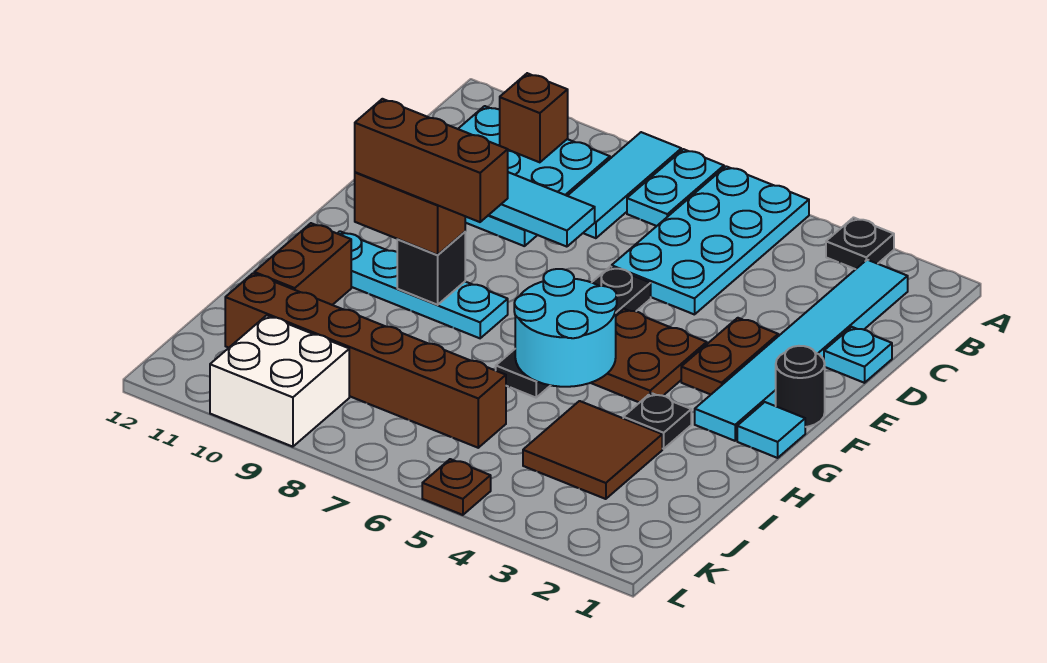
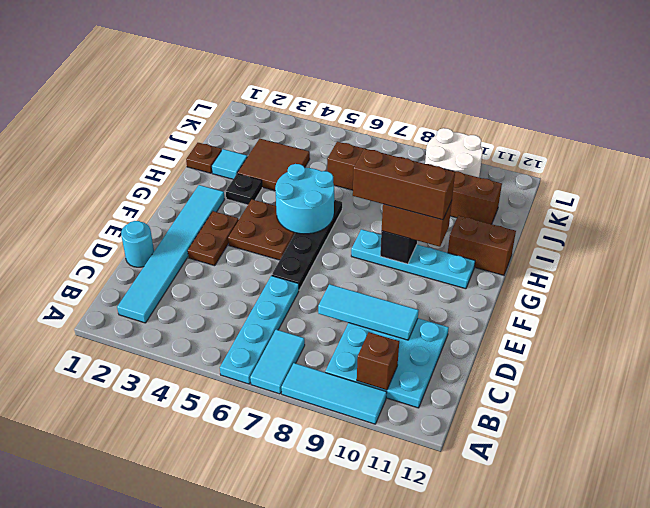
black plate A3 level 1 -> none
cyan plate A5:D6 level 1 -> cyan plate A6:D6 level 1
cyan plate A7:B7 level 1 -> cyan tile A7:B7 level 1
cyan tile A8:C8 level 1 -> cyan tile A8:A10 level 1
cyan plate D1 level 1 -> cyan round brick D1 level 1
black round brick F1 level 1 -> none
cyan tile G1 level 1 -> cyan tile I2 level 1
brown brick H11:I11 level 1 -> brown brick H11:H12 level 1
white brick K9:L10 level 1 -> white round brick K9:L10 level 1
brown plate L5 level 1 -> brown plate I1 level 1

